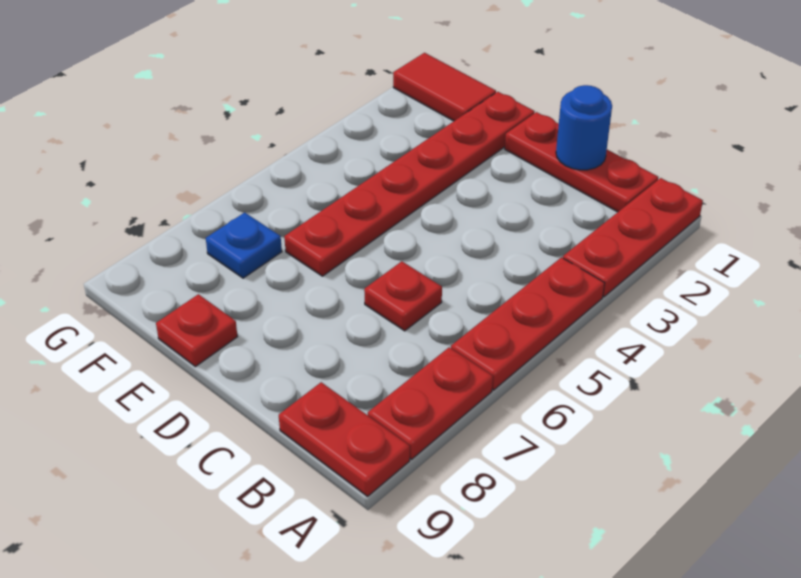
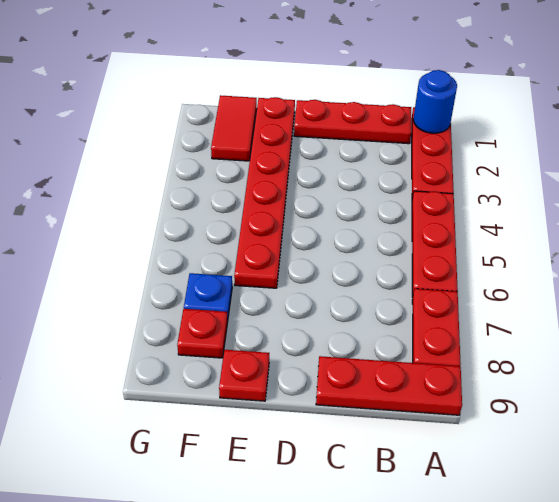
red plate A9:B9 level 1 -> red plate A9:C9 level 1
blue round brick C1 level 2 -> blue round brick A1 level 2
red plate C6 level 1 -> red plate F8 level 1
red tile F1:G1 level 1 -> red tile F1:F2 level 1

